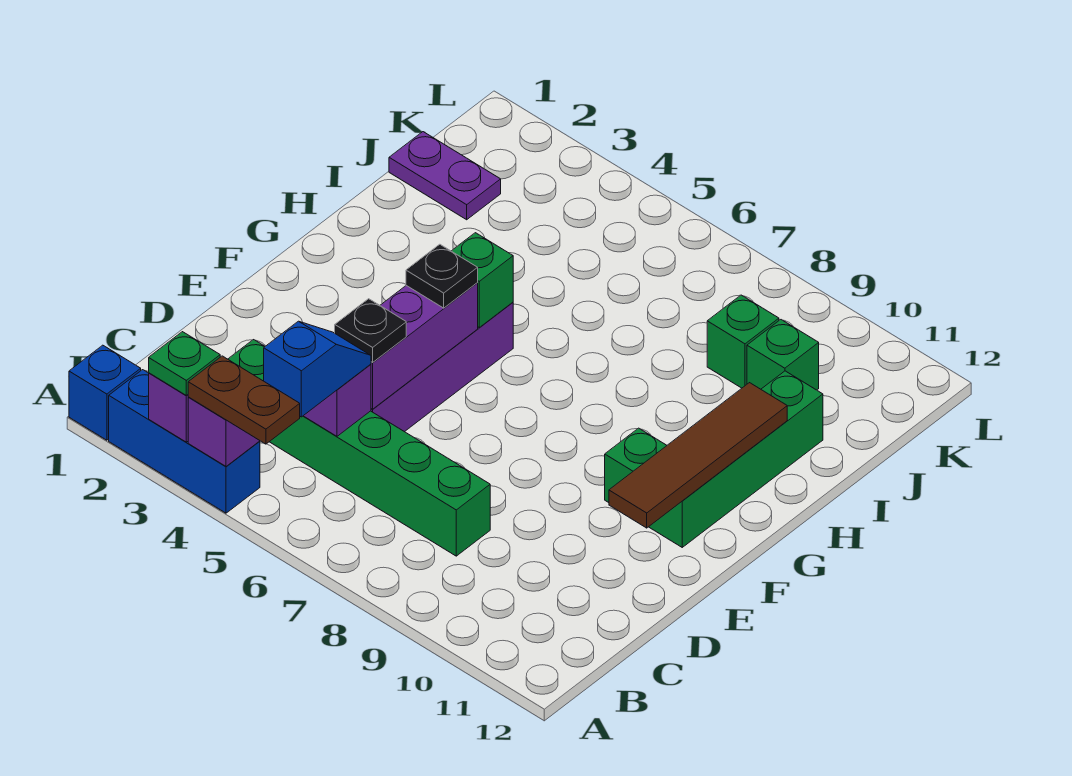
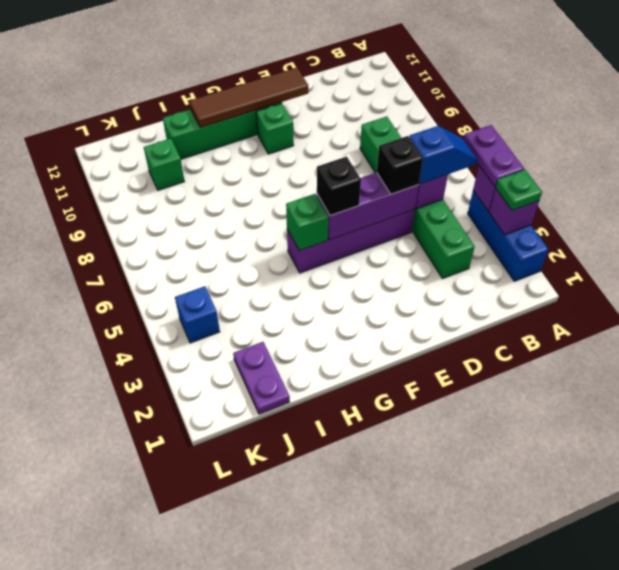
blue brick A1 level 1 -> blue brick K4 level 1
brown plate A4:A5 level 3 -> purple plate A4:A5 level 3
blue slope B5:C5 level 3 top B -> blue slope B5:C5 level 3 top C
black plate D5 level 3 -> black brick D5 level 3
black plate F5 level 3 -> black brick F5 level 3
green brick J9 level 1 -> none

